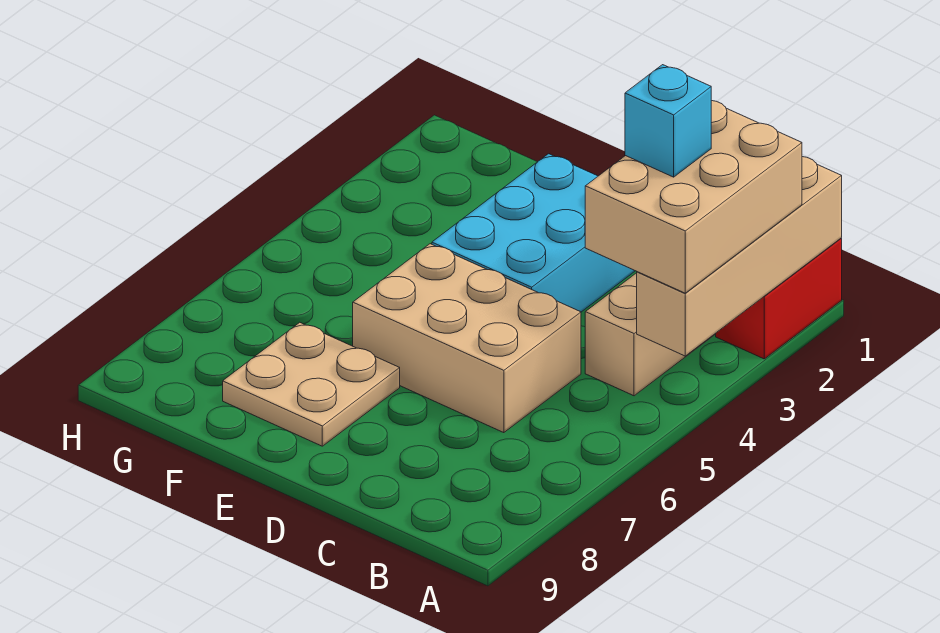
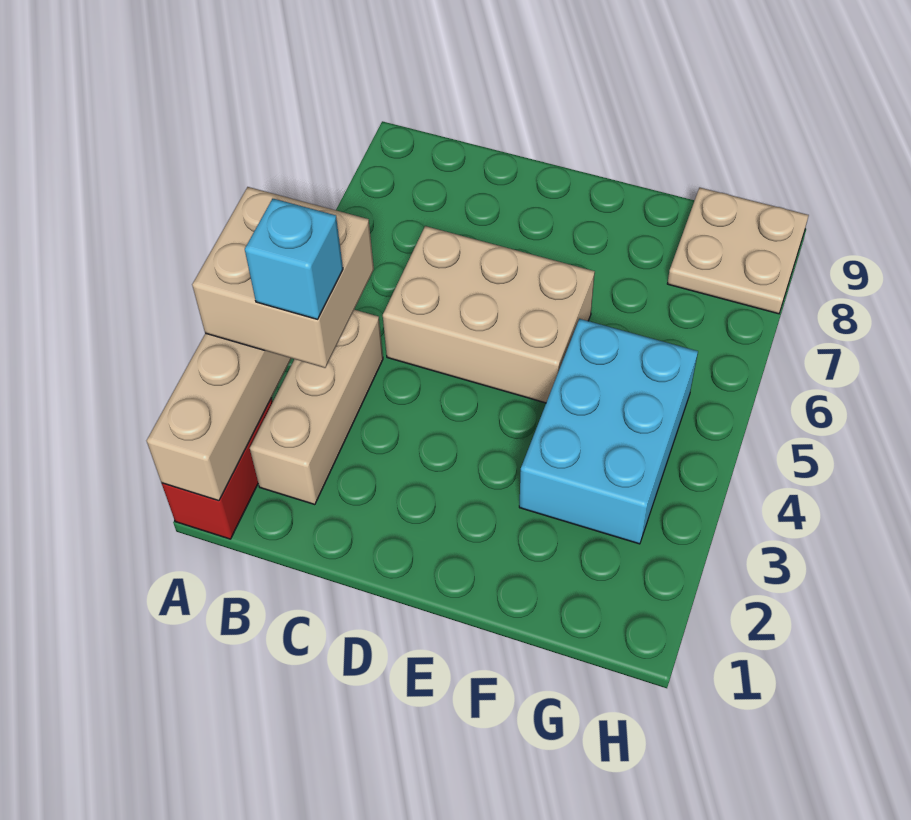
tan brick A2:B4 level 3 -> tan brick A3:B4 level 3
cyan brick D2:E4 level 1 -> cyan brick F3:G5 level 1
tan plate E7:F8 level 1 -> tan plate G8:H9 level 1

